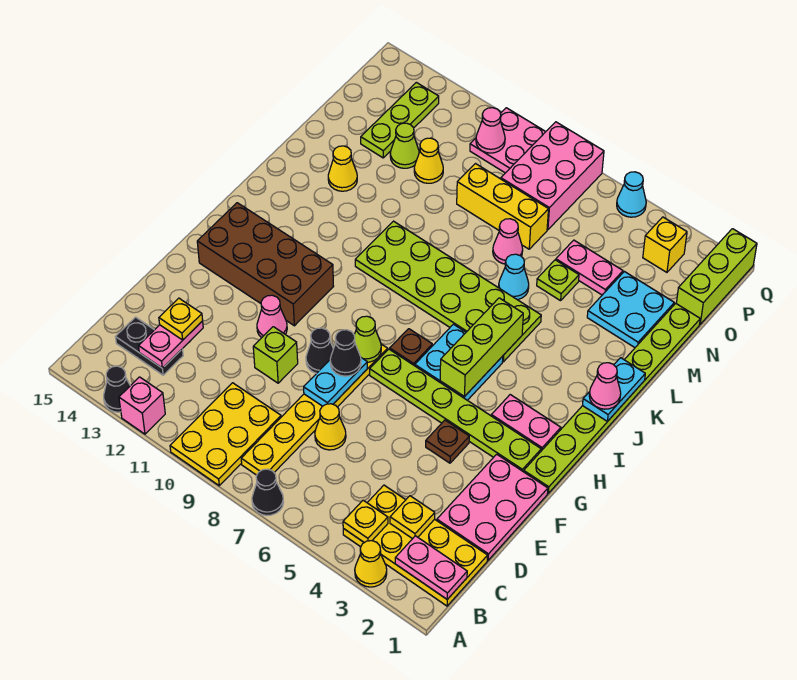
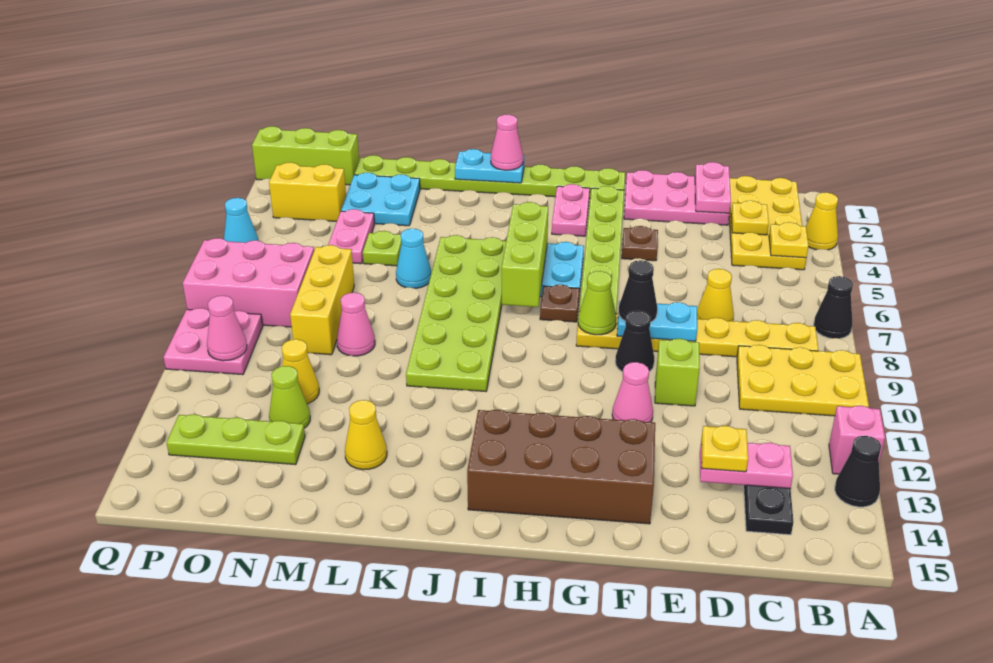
pink plate B1:B2 level 2 -> pink plate D1:D2 level 2
brown brick G11:H14 level 1 -> brown brick F13:I14 level 1
lime brick H5:J5 level 2 -> lime brick I5:I7 level 2
pink cone M7 level 1 -> pink cone M9 level 1
yellow brick P3 level 1 -> yellow brick O3:P3 level 1

